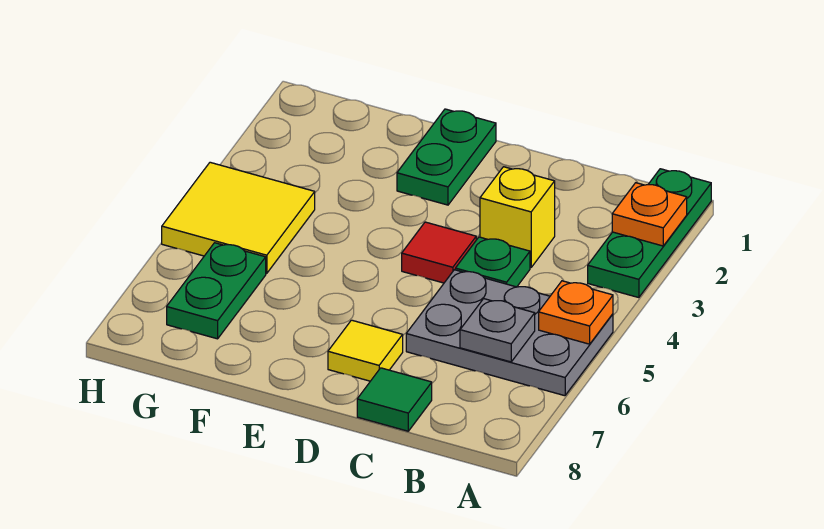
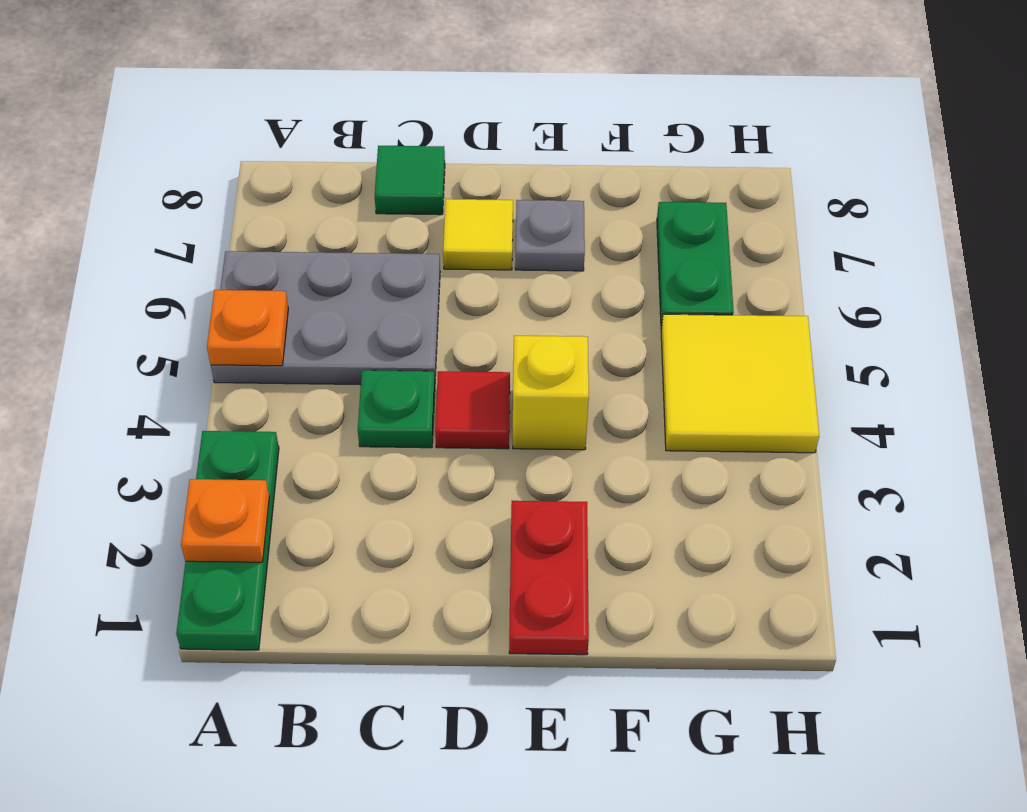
grey plate B6 level 2 -> grey plate E7 level 1
yellow brick C3 level 1 -> yellow brick E4 level 1
green plate E1:E2 level 1 -> red plate E1:E2 level 1

